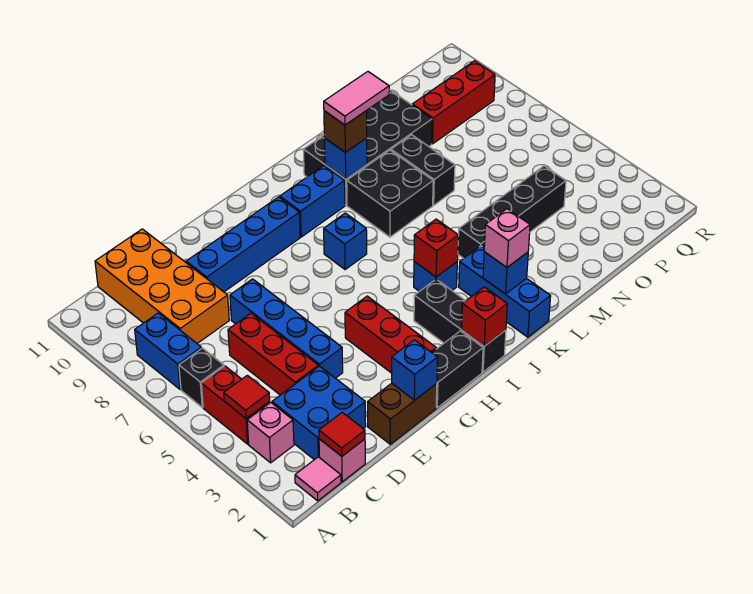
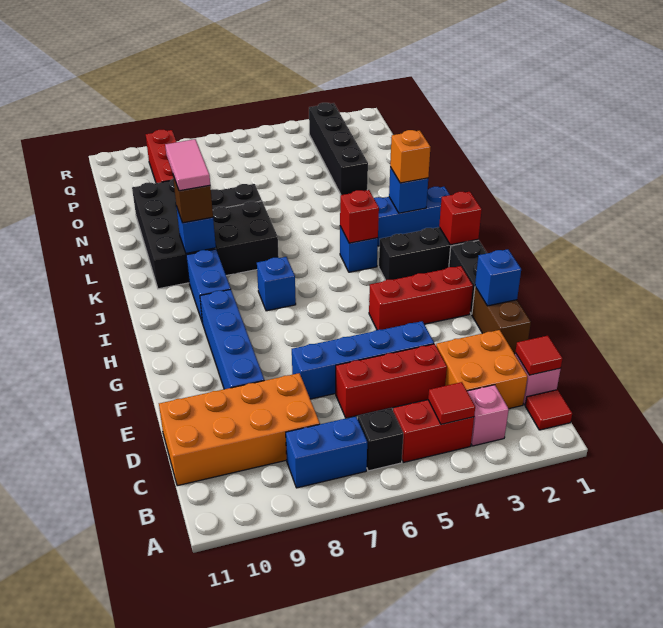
pink tile B1 level 1 -> red tile B1 level 1
blue brick C2:D3 level 1 -> orange brick C2:D3 level 1
pink brick K2 level 3 -> orange brick K2 level 3
black brick L4:O4 level 1 -> black brick N3:Q3 level 1

